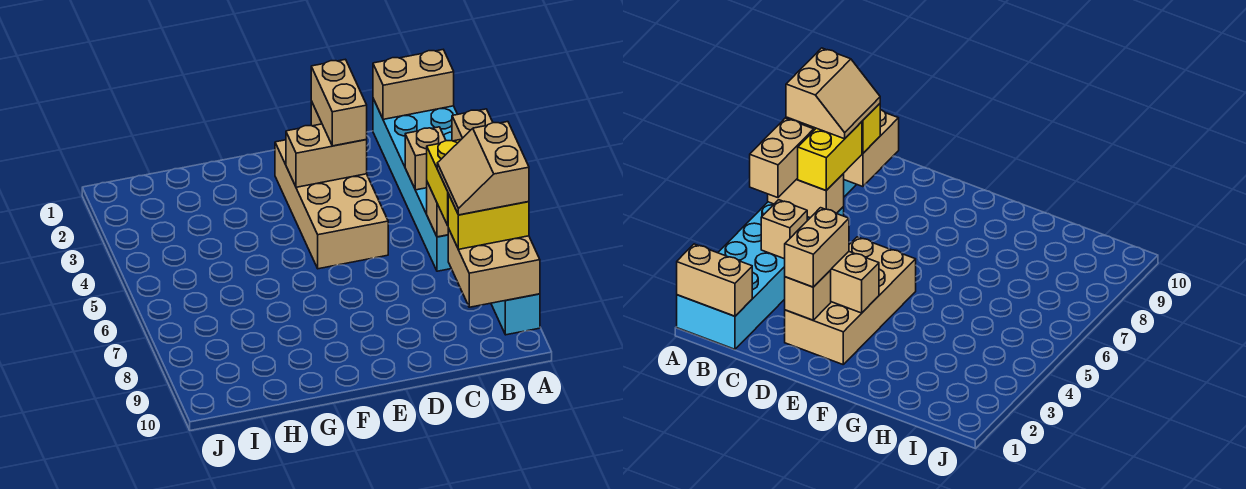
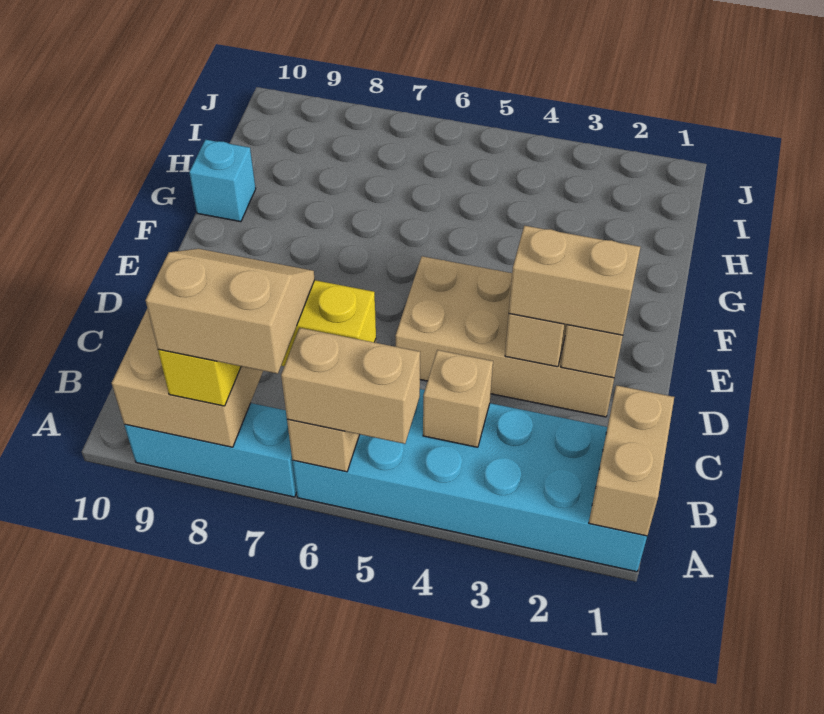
none -> cyan brick G10 level 1

